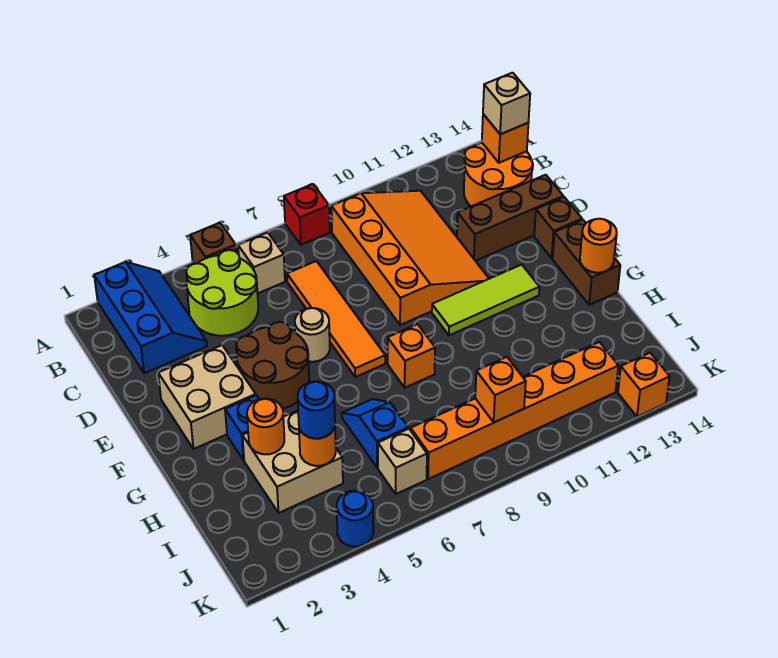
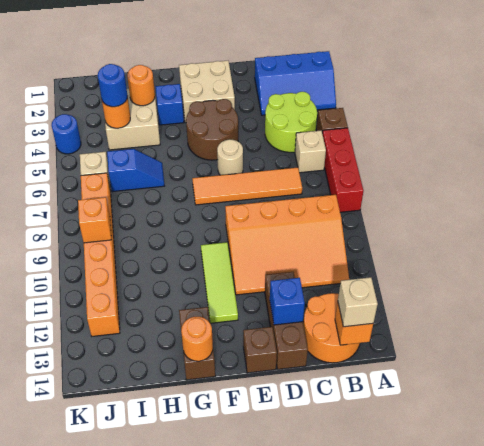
red brick A8 level 1 -> red brick A6:A8 level 1
none -> blue brick D13 level 2
brown brick F14:G14 level 1 -> brown brick G13:G14 level 1
orange brick G8 level 1 -> none
orange brick K13 level 1 -> none

